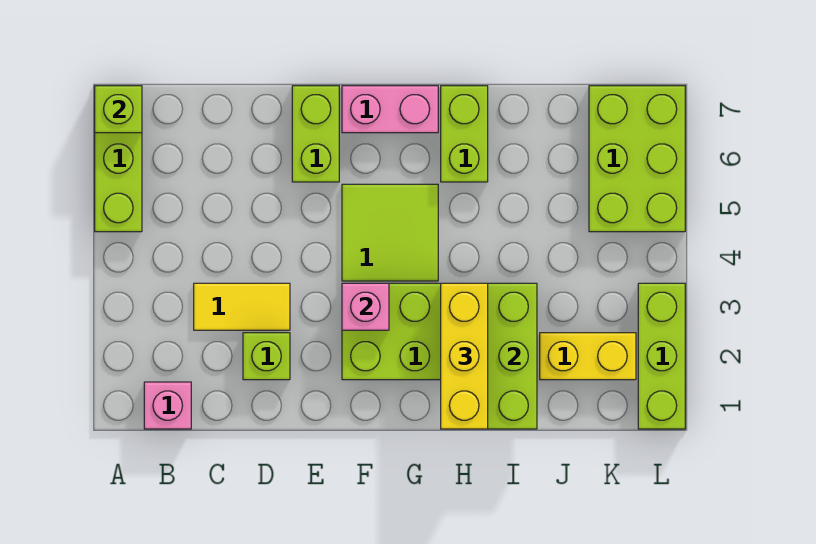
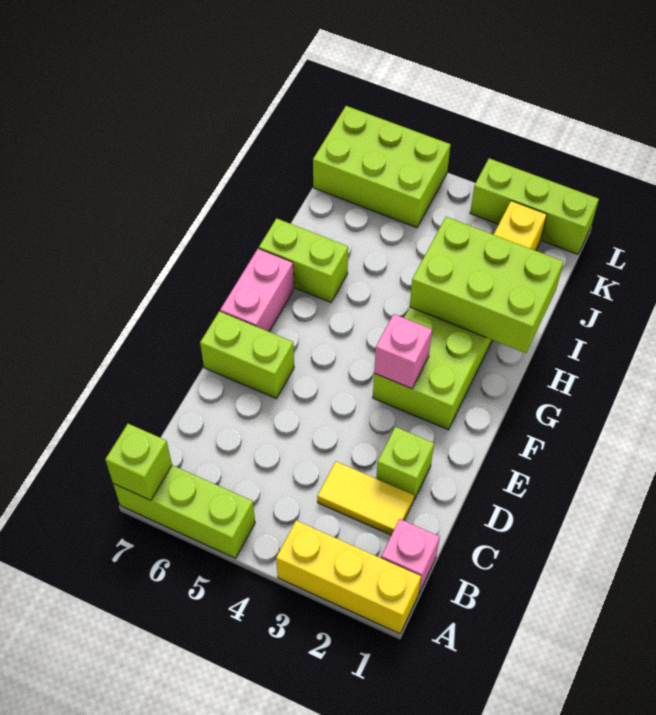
yellow tile C3:D3 level 1 -> yellow tile C2:C3 level 1
lime tile F4:G5 level 1 -> none
yellow brick H1:H3 level 3 -> yellow brick A1:A3 level 1

